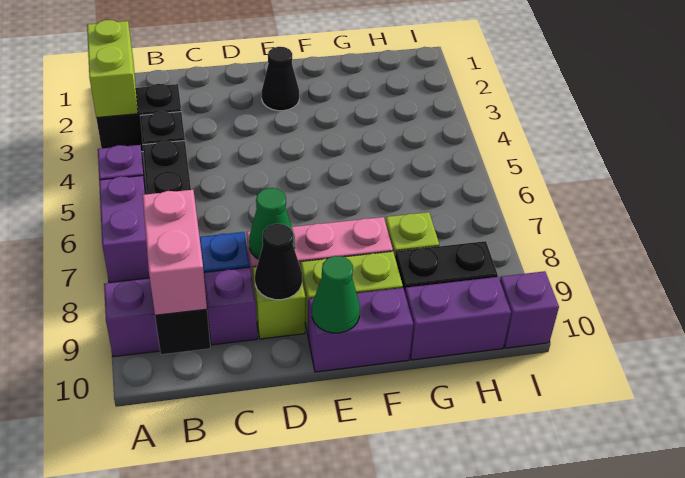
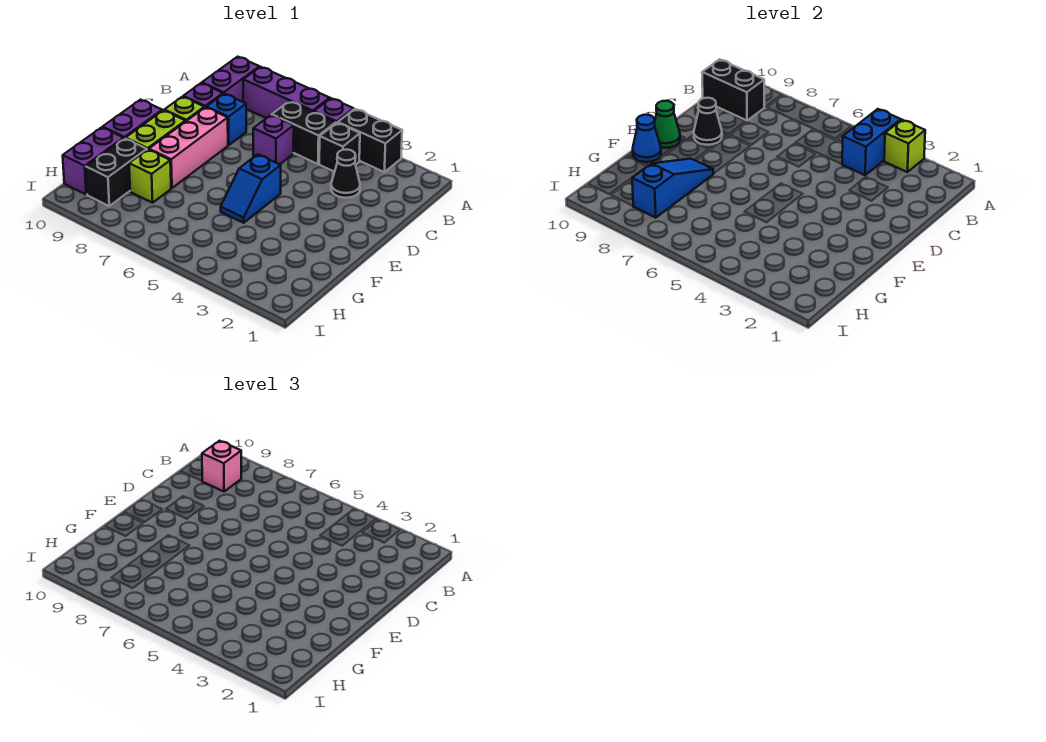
lime brick A2:A3 level 2 -> lime brick A3 level 2
black brick A3:B3 level 1 -> black brick A3:A4 level 1
none -> blue brick A4:B4 level 2
purple brick A6:A7 level 1 -> purple brick A6:A8 level 1
pink brick B9:B10 level 3 -> pink brick B9 level 3
green cone D8 level 2 -> none
black cone E2 level 1 -> black cone C3 level 1
none -> blue slope E5:F5 level 1 top E
none -> blue slope F8:H8 level 2 top H
none -> blue cone F10 level 2
purple brick I10 level 1 -> purple brick C6 level 1

